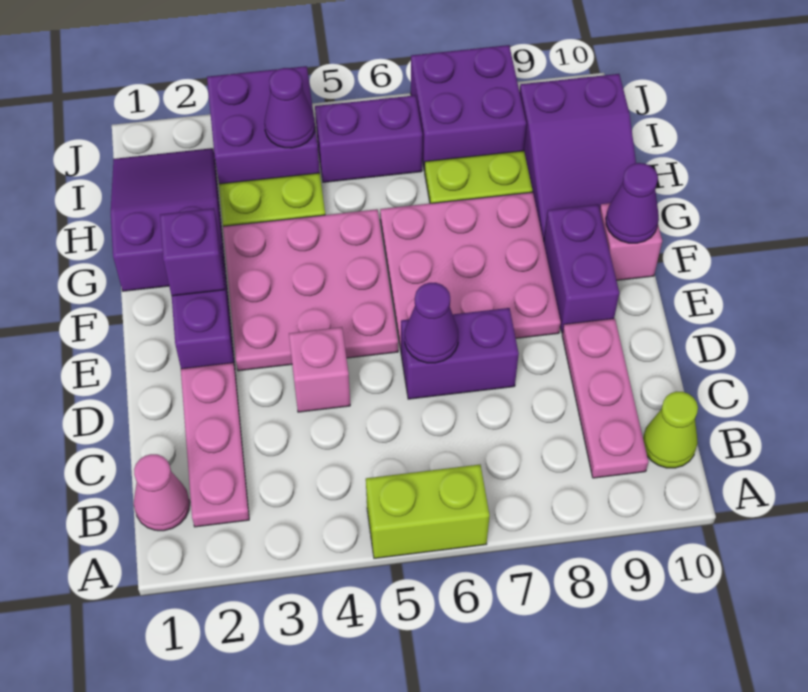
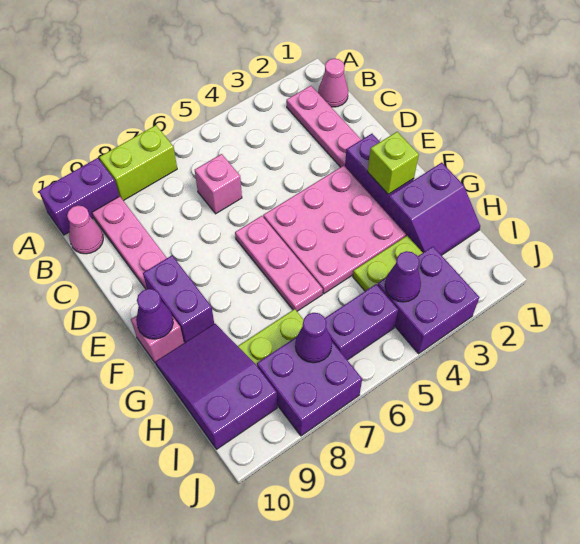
lime brick A5:A6 level 1 -> lime brick A7:A8 level 1
lime cone B10 level 1 -> pink cone B10 level 1
pink brick D4 level 1 -> pink brick C6 level 1
purple brick D6:D7 level 1 -> purple brick A9:A10 level 1
purple cone D6 level 2 -> purple cone I7 level 2
pink plate E6:G8 level 1 -> pink plate E6:G6 level 1
purple brick F2 level 2 -> lime brick F2 level 2
purple slope G1:I2 level 1 top G -> purple slope G1:H2 level 1 top G

